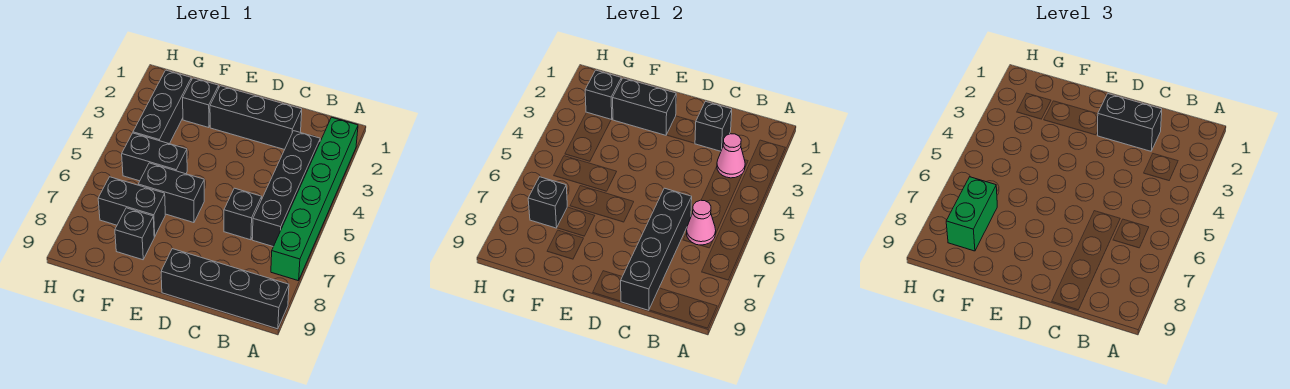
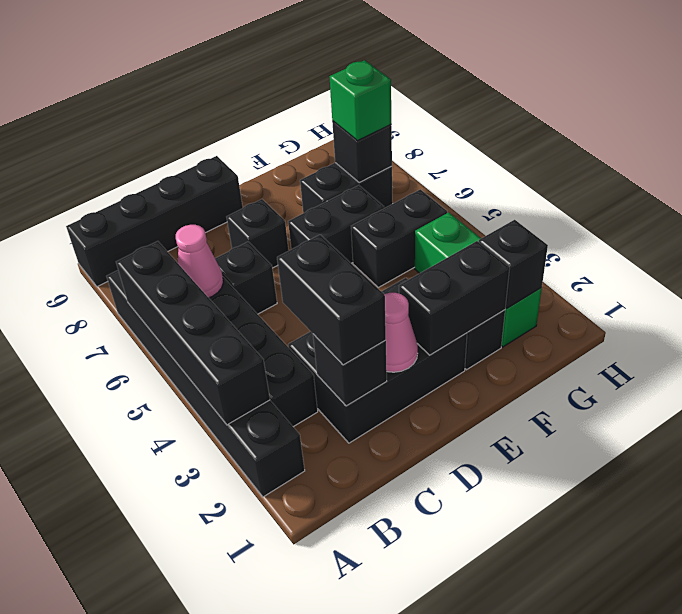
green brick A2:A7 level 1 -> black brick A2:A7 level 1
pink cone B3 level 2 -> pink cone D2 level 2
black brick C2:E2 level 1 -> black brick C2:E3 level 1
black brick C2:D2 level 3 -> black brick C2:C3 level 3
black brick C6:C9 level 2 -> black brick A3:A6 level 2
black brick F8 level 1 -> black brick D7 level 1
black brick G2:G4 level 1 -> green brick G2:G4 level 1
green brick G7:G8 level 3 -> green brick G7 level 3

